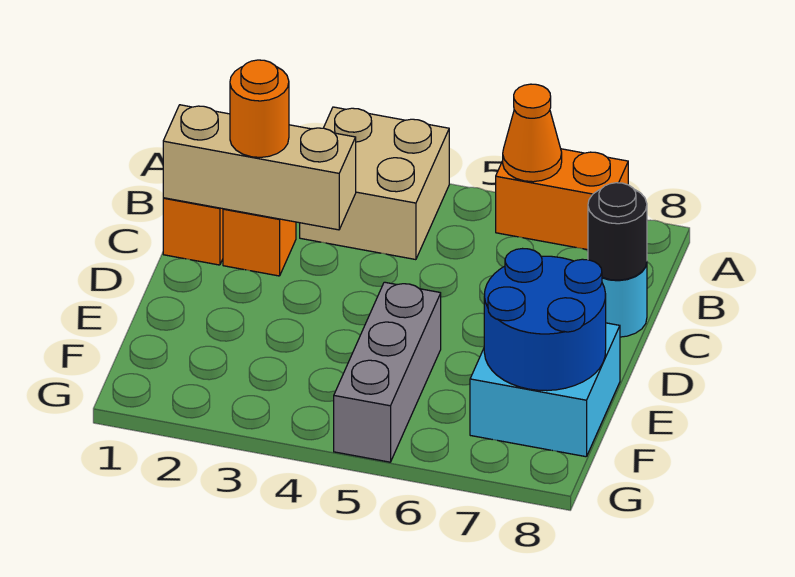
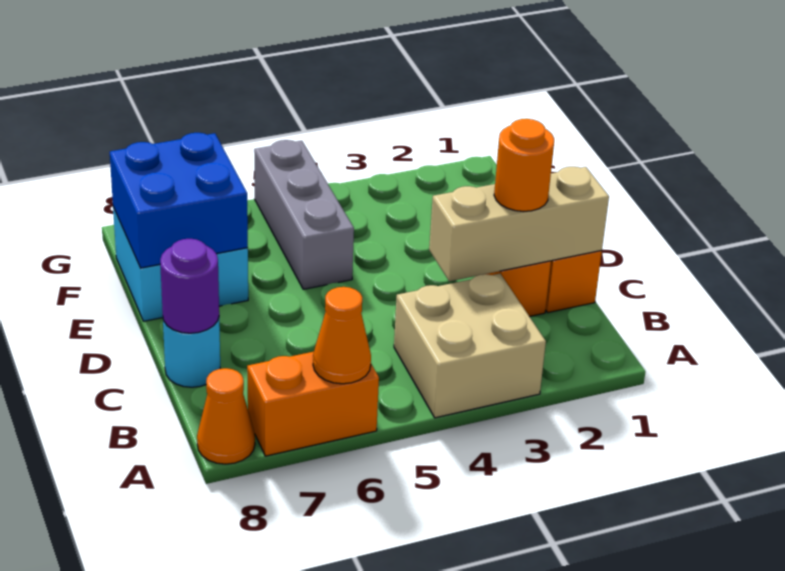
none -> orange cone A8 level 1
black round brick C8 level 2 -> purple round brick C8 level 2
blue round brick E7:F8 level 2 -> blue brick E7:F8 level 2

